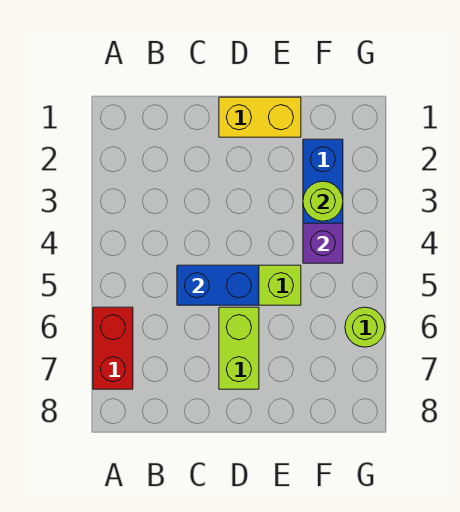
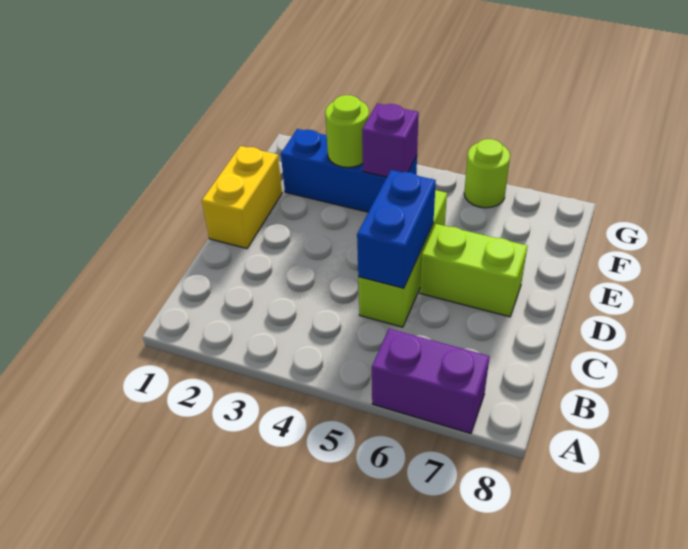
red brick A6:A7 level 1 -> purple brick A6:A7 level 1

